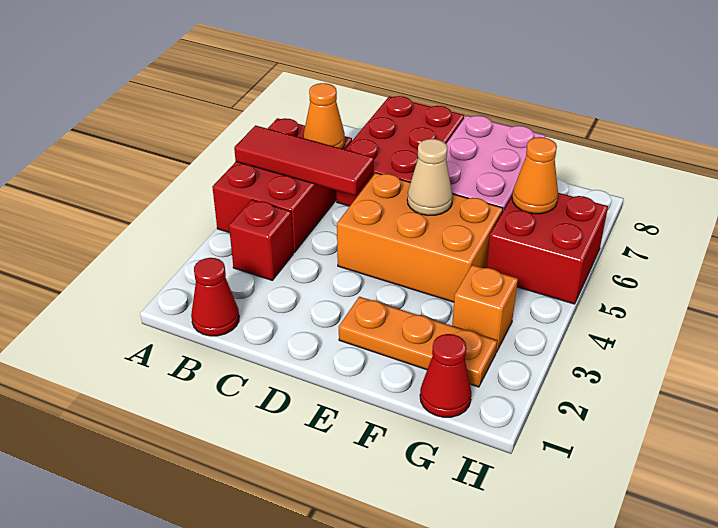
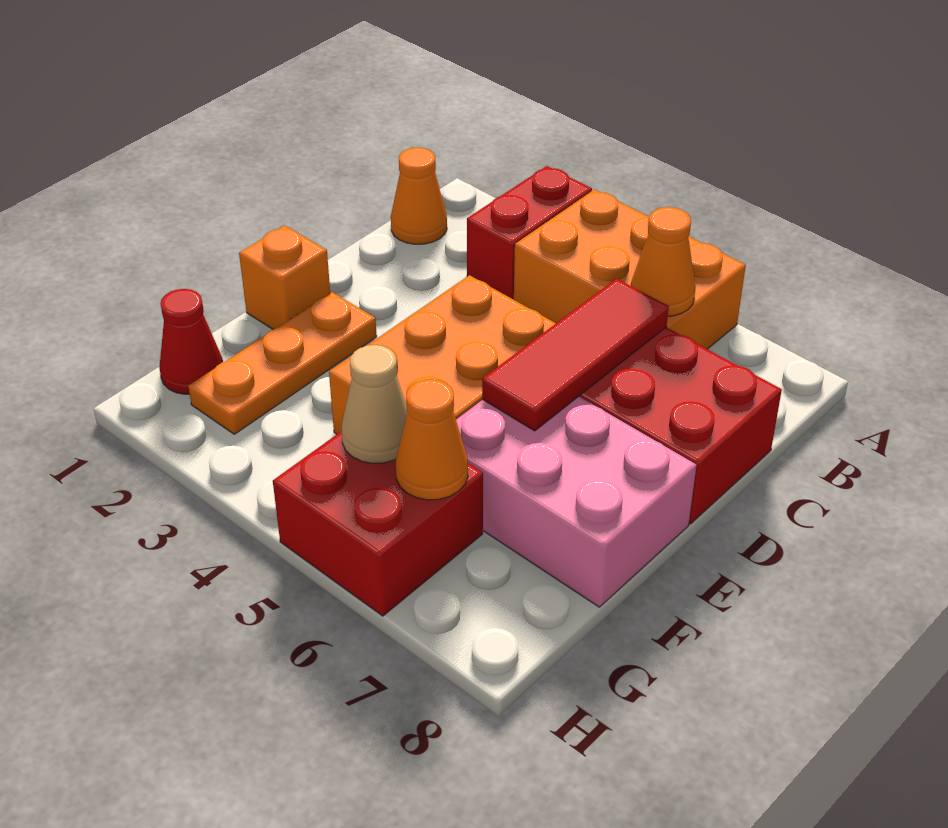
red brick A4:B6 level 1 -> orange brick A4:B6 level 1
red tile A5:C5 level 2 -> red tile C6:E6 level 2
red cone B1 level 1 -> orange cone B1 level 1
red brick B3 level 1 -> red brick A3:B3 level 1
tan cone E5 level 2 -> tan cone G5 level 2
orange brick G3 level 1 -> orange brick E1 level 1

